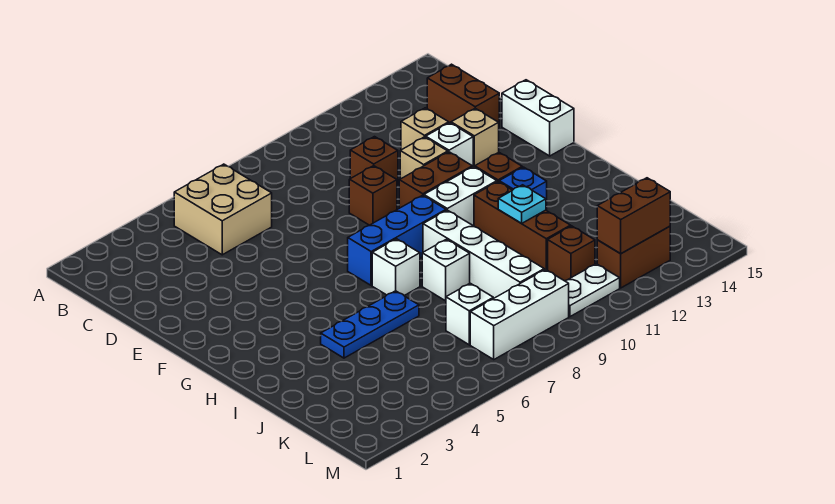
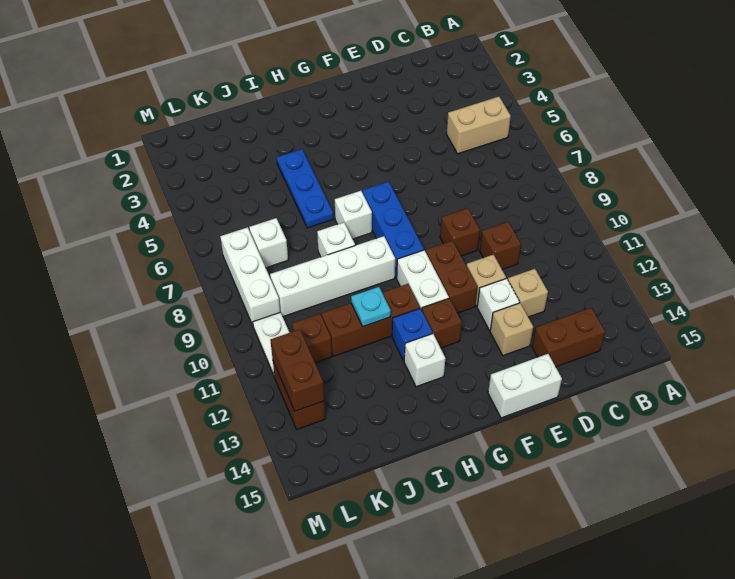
tan brick B5:C6 level 1 -> tan brick B5:C5 level 1
none -> white brick H13 level 1

